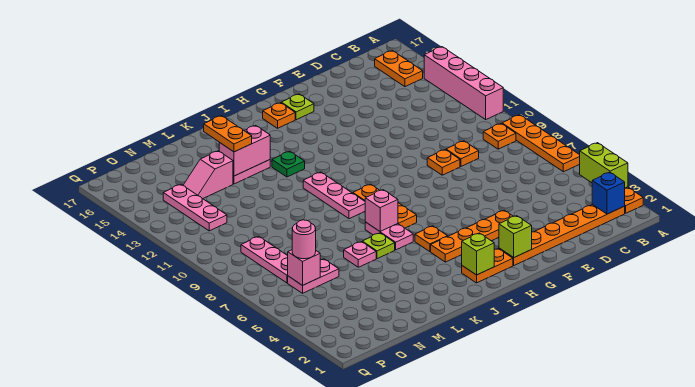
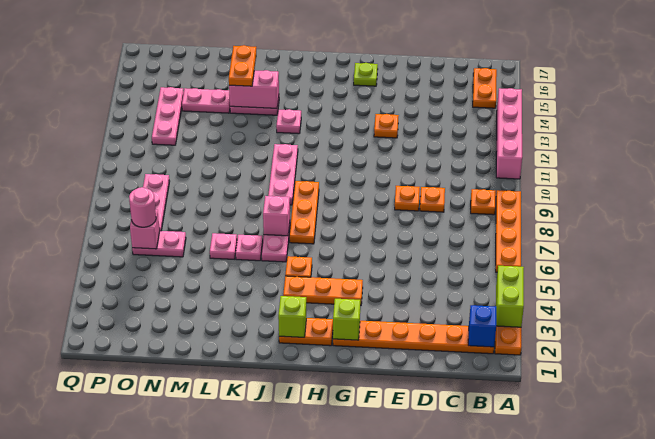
orange plate F4:I4 level 1 -> orange plate G4:I4 level 1
orange plate H16 level 1 -> orange plate F13 level 1
green plate J13 level 1 -> pink plate J13 level 1
lime plate K6 level 1 -> pink plate K6 level 1
pink slope M14:N14 level 1 top M -> pink plate M14:N14 level 1

